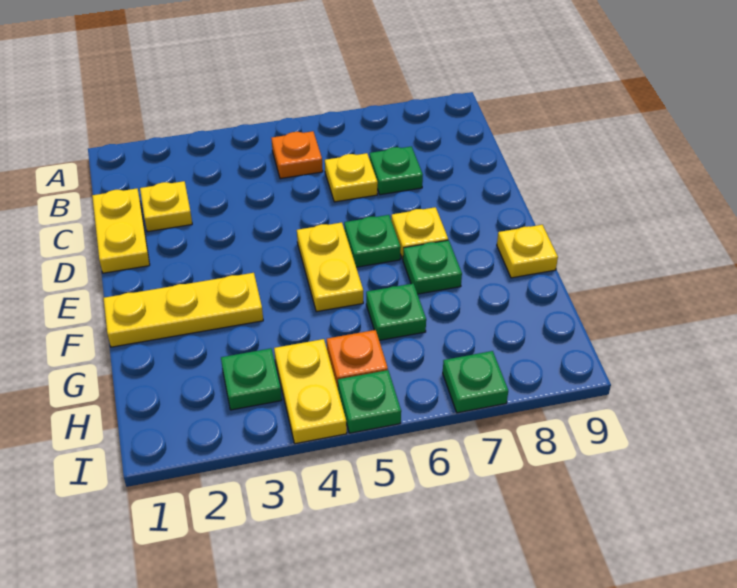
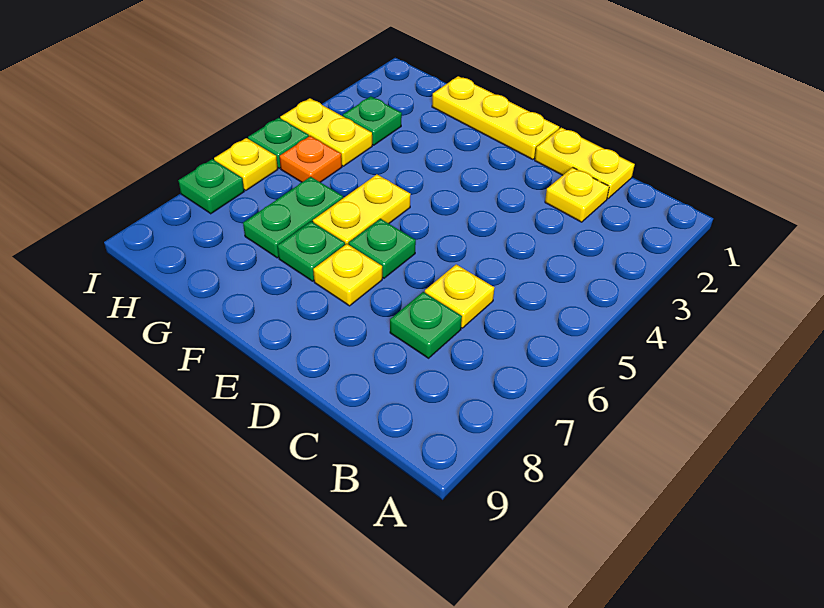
orange plate B5 level 1 -> none
yellow plate E5:F5 level 1 -> yellow plate F5:F6 level 1
yellow plate F1:F3 level 1 -> yellow plate E1:G1 level 1
yellow plate F9 level 1 -> yellow plate I6 level 1
green plate G6 level 1 -> green plate G6:G7 level 1

